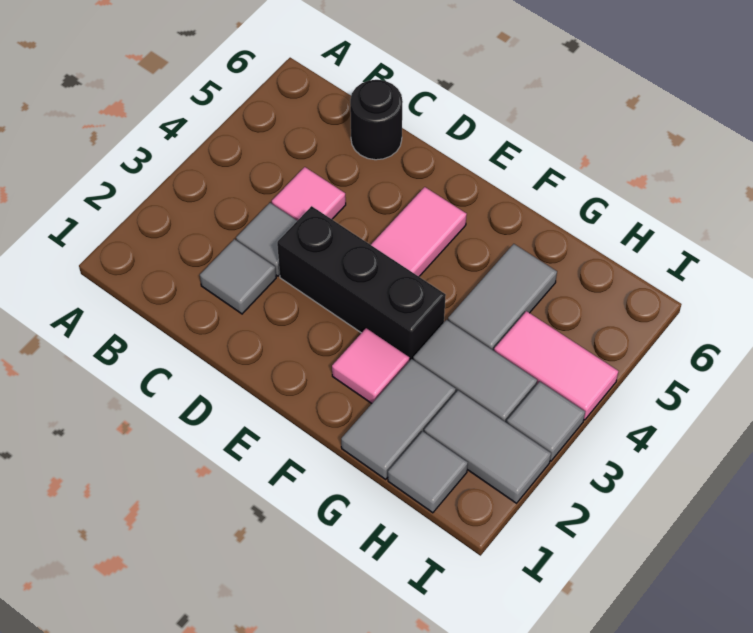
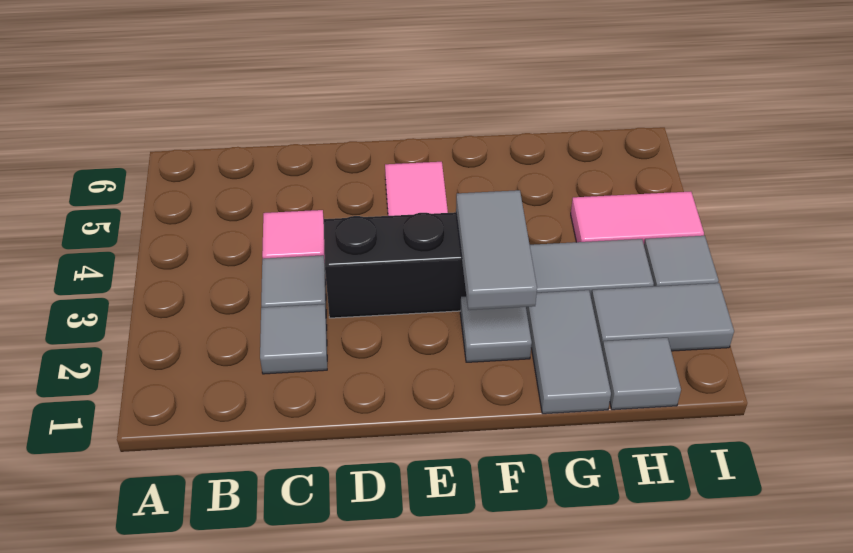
black round brick C6 level 1 -> none
pink tile F2 level 1 -> grey tile F2 level 1
grey tile G4:G5 level 1 -> grey tile F2:F3 level 2

